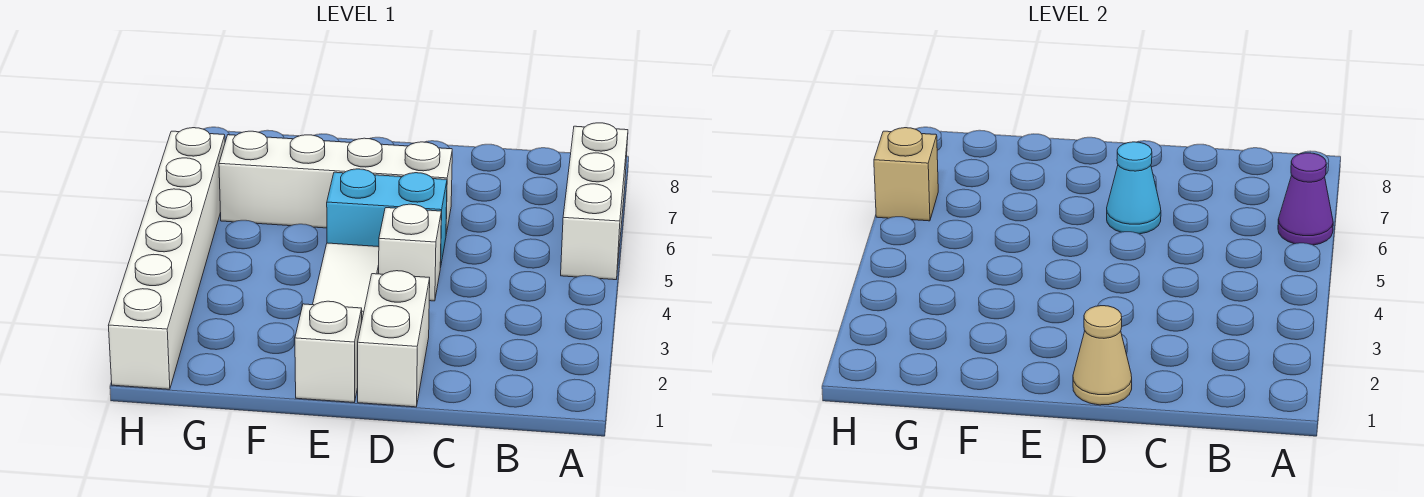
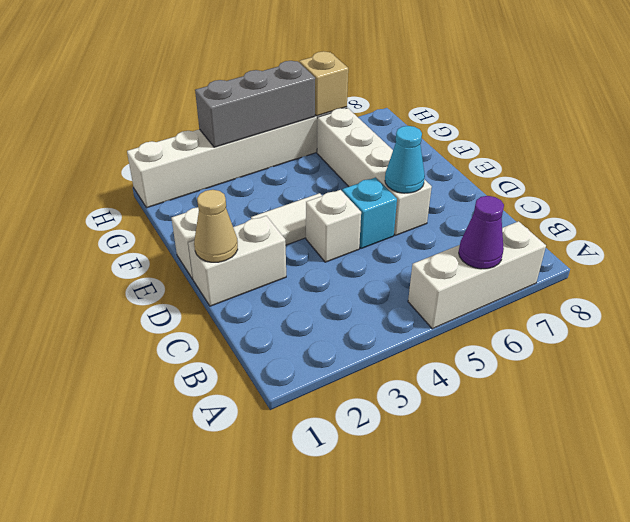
cyan brick D5:E5 level 1 -> cyan brick D5 level 1
none -> grey brick H3:H5 level 2

